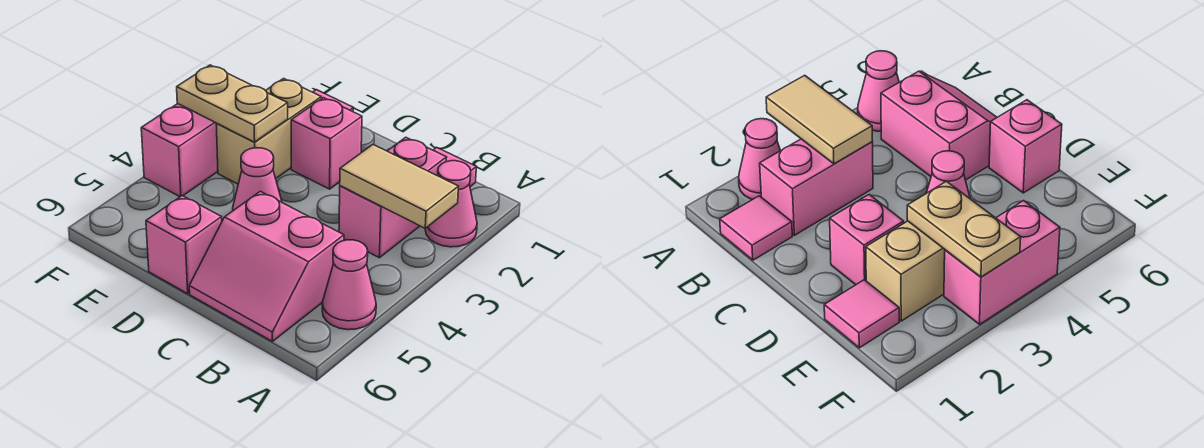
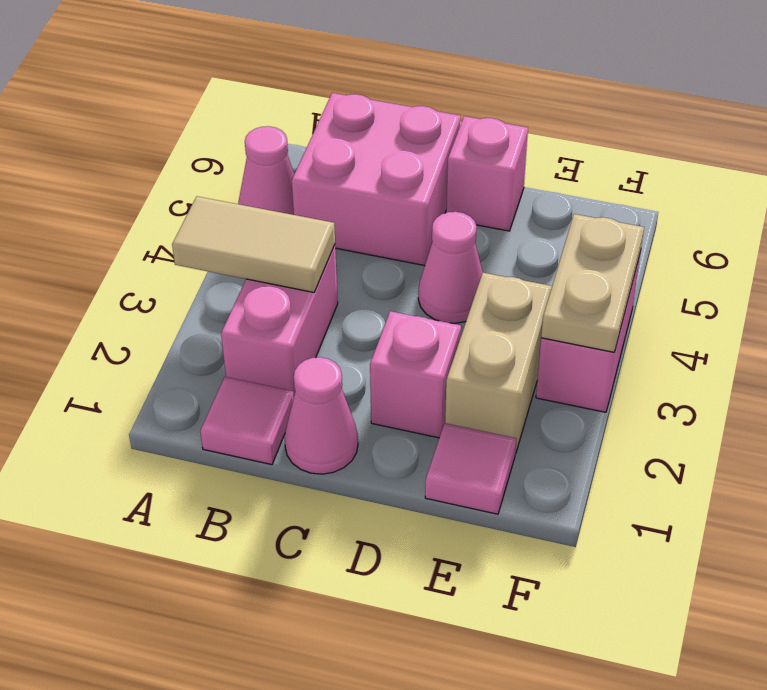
pink cone A2 level 1 -> pink cone C1 level 1
pink slope B5:C6 level 1 top 5 -> pink brick B5:C6 level 1
tan plate E3:F3 level 2 -> tan plate F3:F4 level 2

